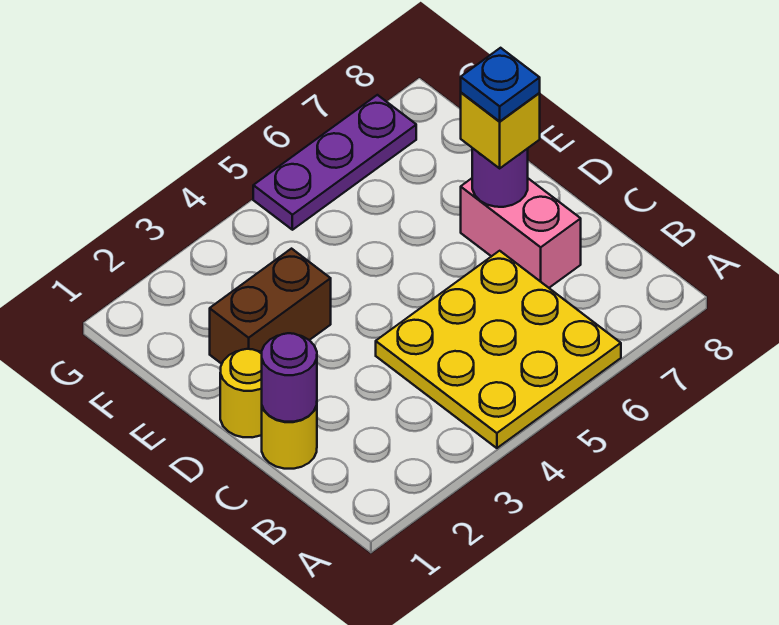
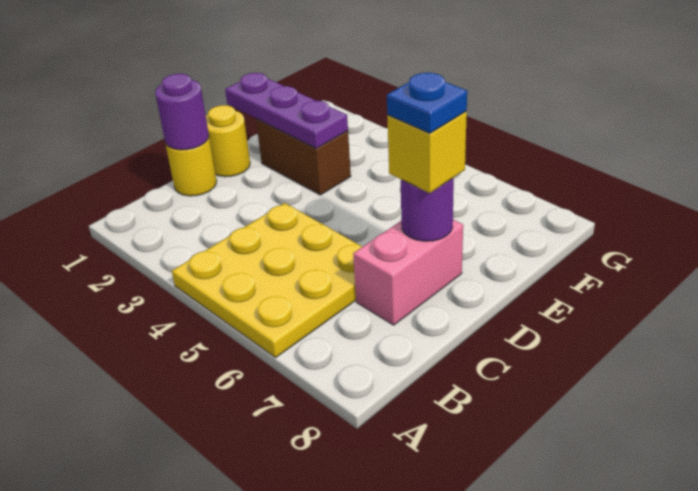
purple plate G5:G7 level 1 -> purple plate E1:E3 level 2

